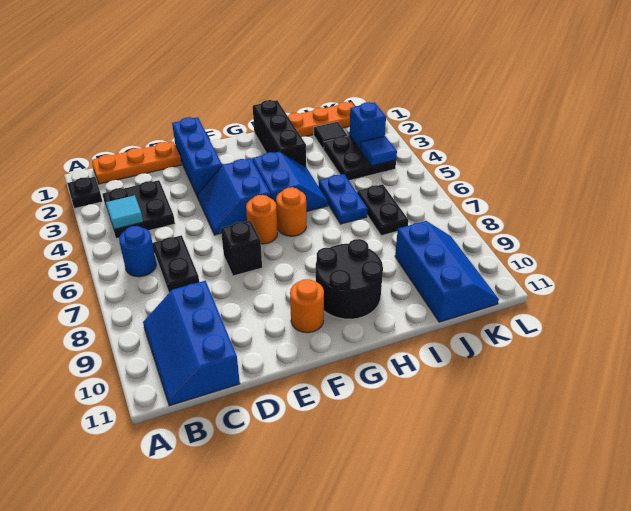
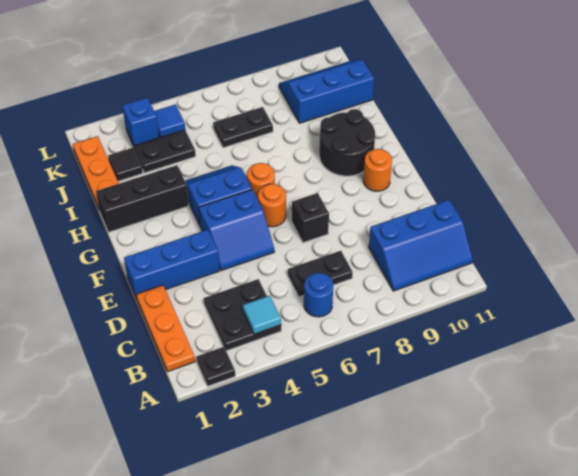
blue plate I5:I6 level 1 -> none

